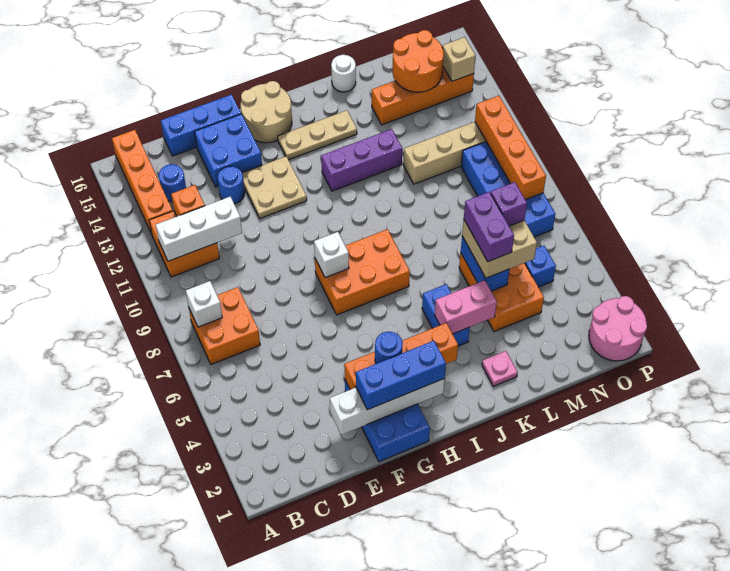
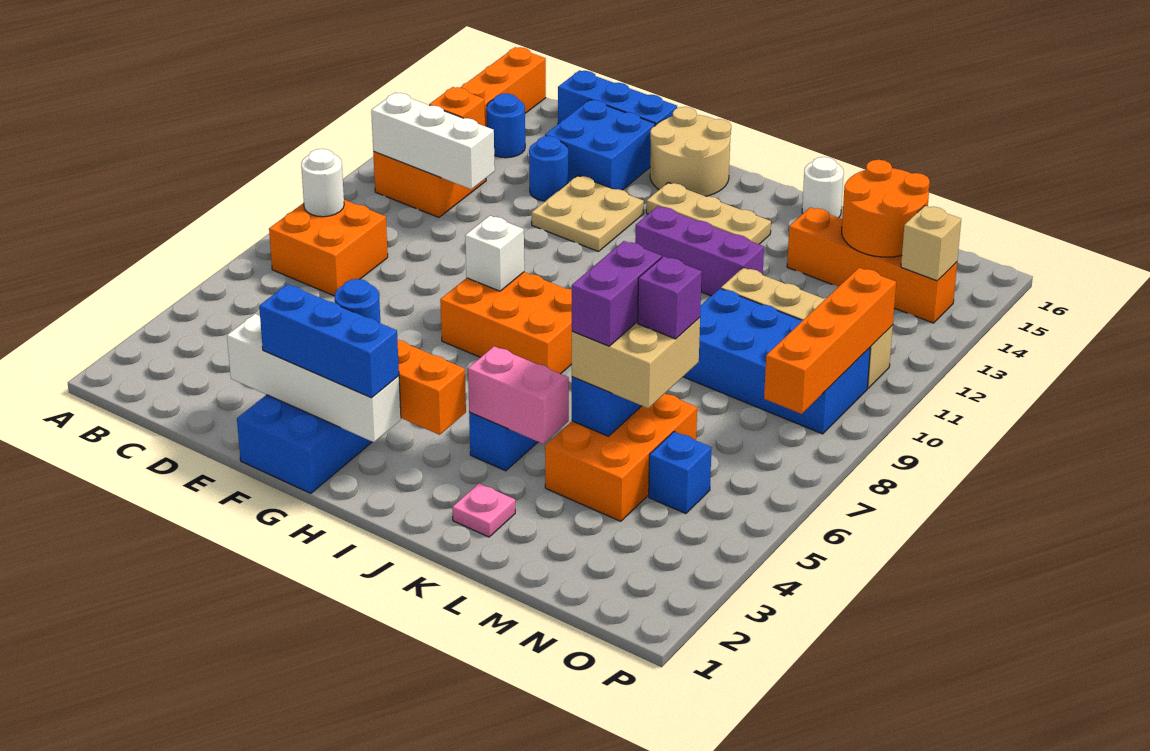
white brick B8 level 2 -> white round brick B8 level 2
blue brick N7:O10 level 1 -> blue brick L9:O10 level 1
pink round brick O1:P2 level 1 -> none

